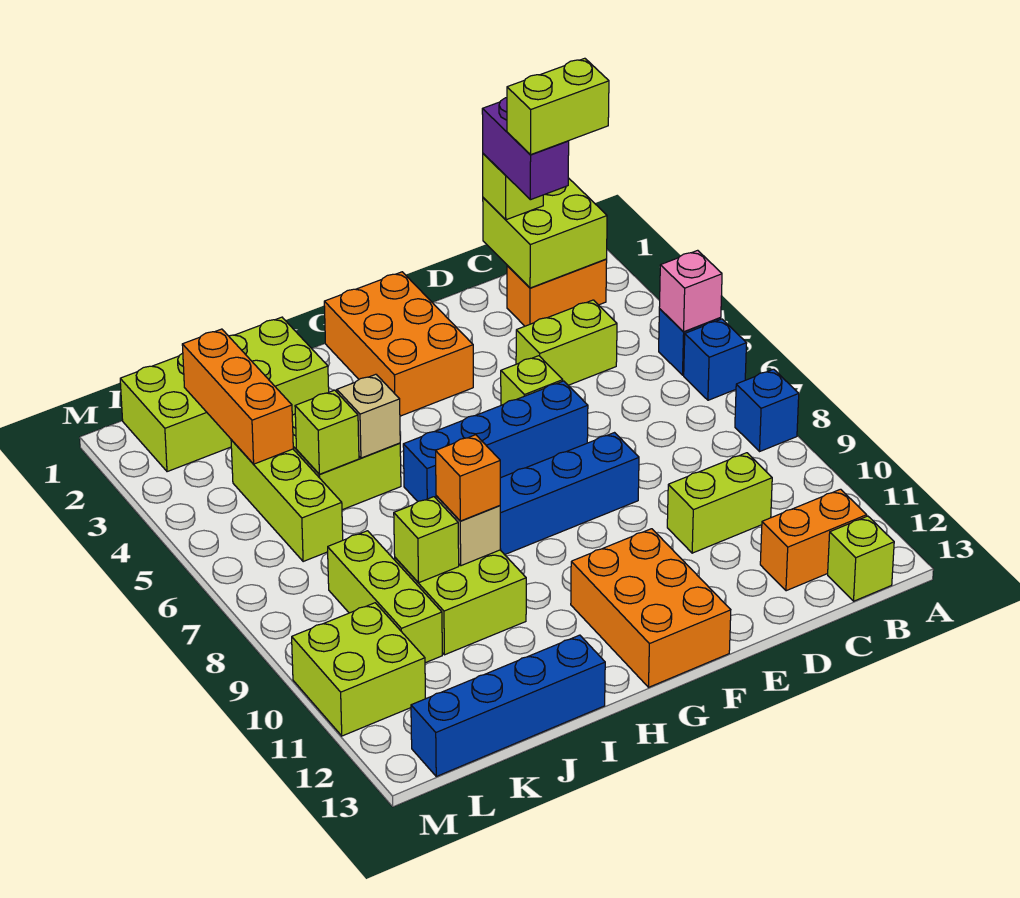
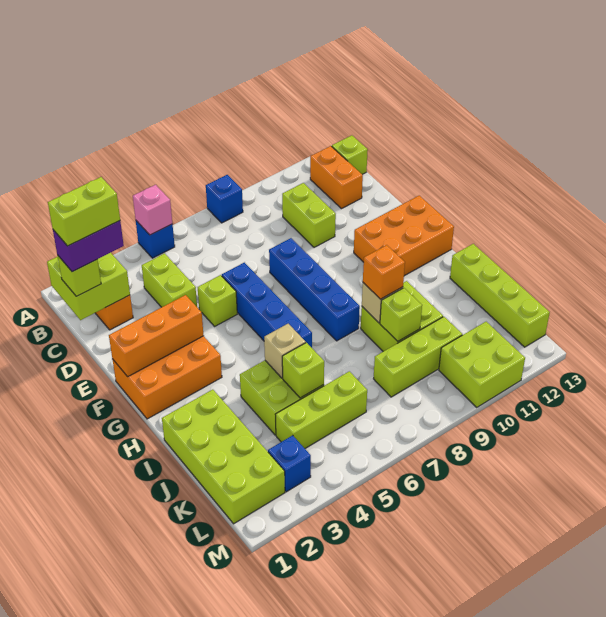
blue brick A6 level 1 -> blue brick L3 level 1
lime brick B2:C2 level 5 -> lime brick C1:C2 level 5
blue brick I13:L13 level 1 -> lime brick I13:L13 level 1
orange brick K2:K4 level 2 -> orange brick F1:F3 level 2

